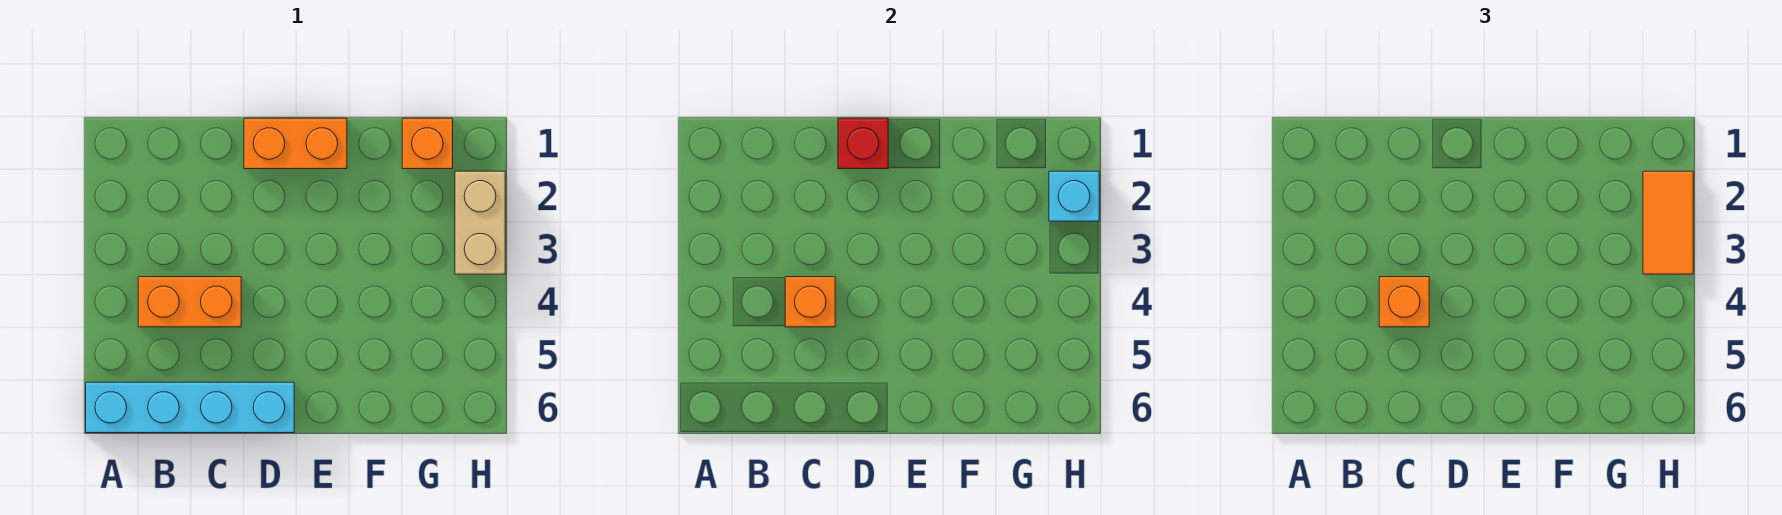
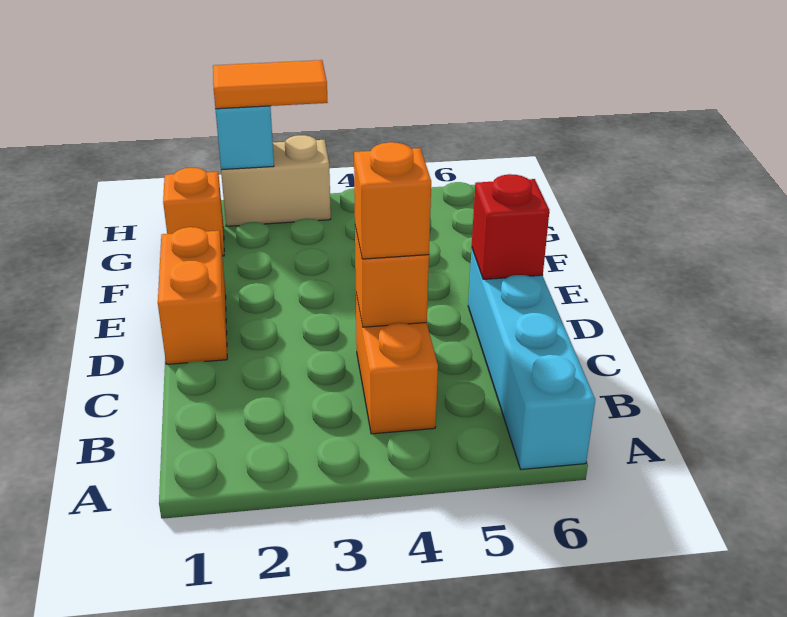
red brick D1 level 2 -> red brick D6 level 2

